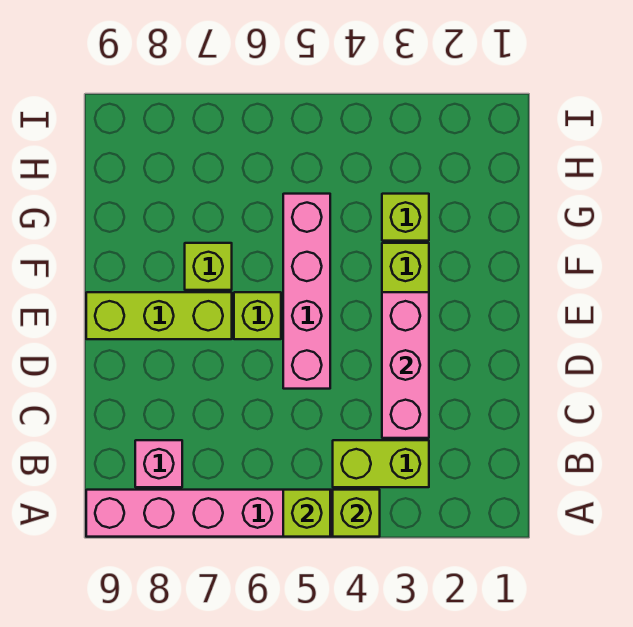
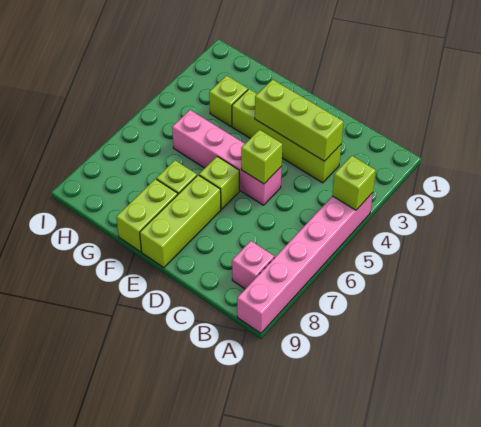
lime brick A5 level 2 -> lime brick D5 level 2
lime brick B3:B4 level 1 -> lime brick F8:F9 level 1
pink brick C3:E3 level 2 -> lime brick C3:E3 level 2

